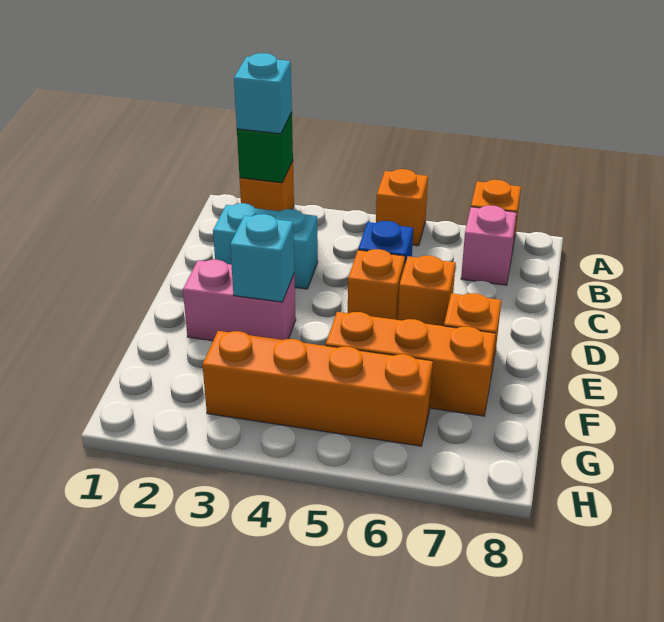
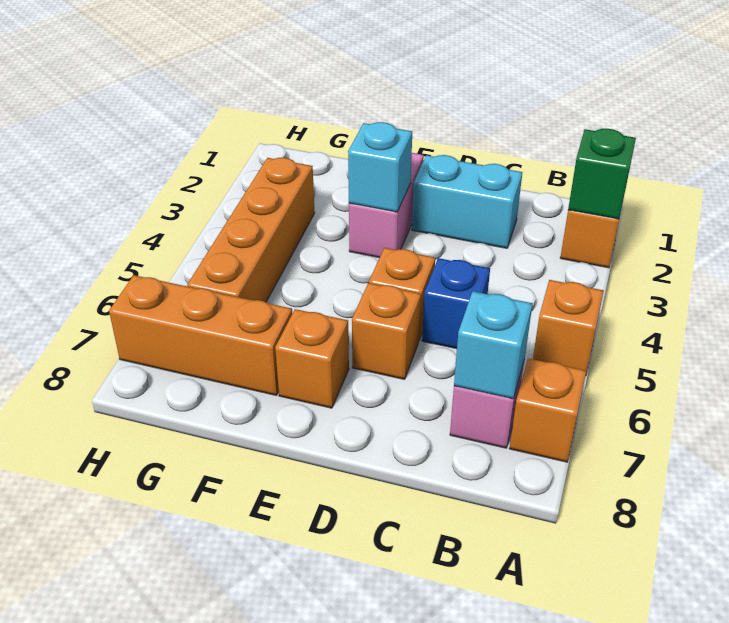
cyan brick A2 level 3 -> cyan brick B7 level 2
cyan brick C2:C3 level 1 -> cyan brick C2:D2 level 1
orange brick F5:F7 level 1 -> orange brick F7:H7 level 1

